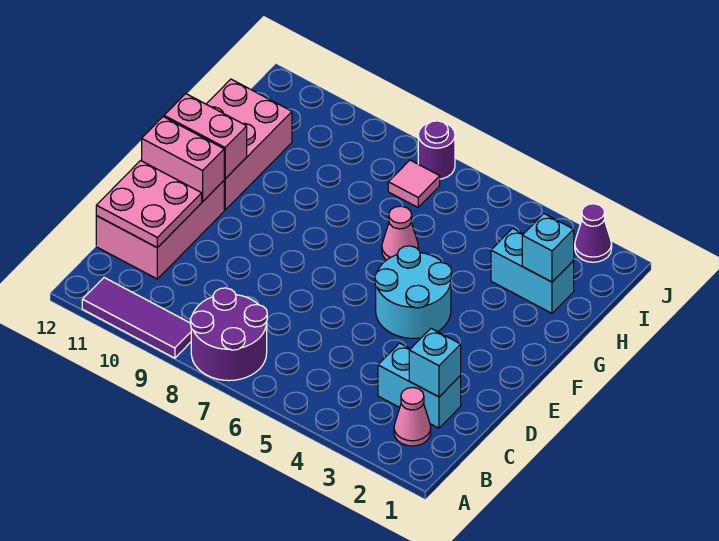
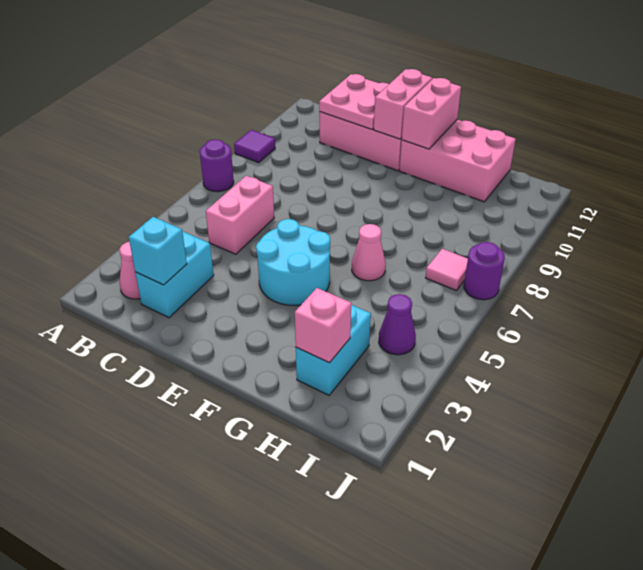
purple round brick A7:B8 level 1 -> purple round brick A7 level 1
purple tile A9:A11 level 1 -> purple tile A9 level 1
none -> pink brick C5:C6 level 1
cyan brick H2 level 2 -> pink brick H2 level 2
purple cone J2 level 1 -> purple cone I4 level 1

